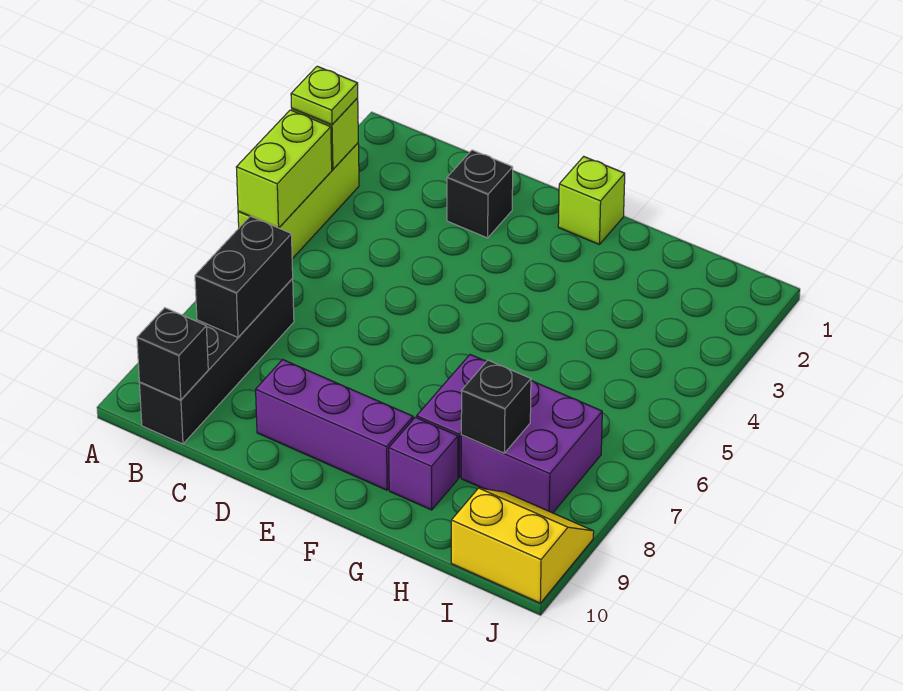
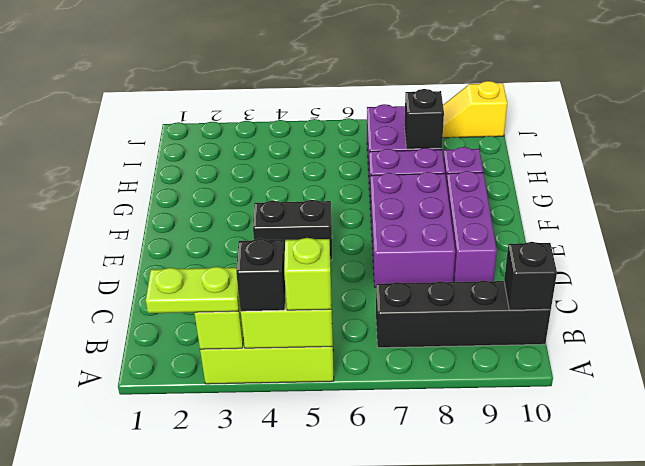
lime plate A3 level 3 -> lime plate A2:A3 level 3
black brick B7:B8 level 2 -> black brick E4:E5 level 1
black brick D2 level 1 -> black brick A4 level 3
none -> purple brick D7:F8 level 1
lime brick F1 level 1 -> lime brick A5 level 3
yellow slope I9:J10 level 1 top 10 -> yellow slope J9:J10 level 1 top 10

